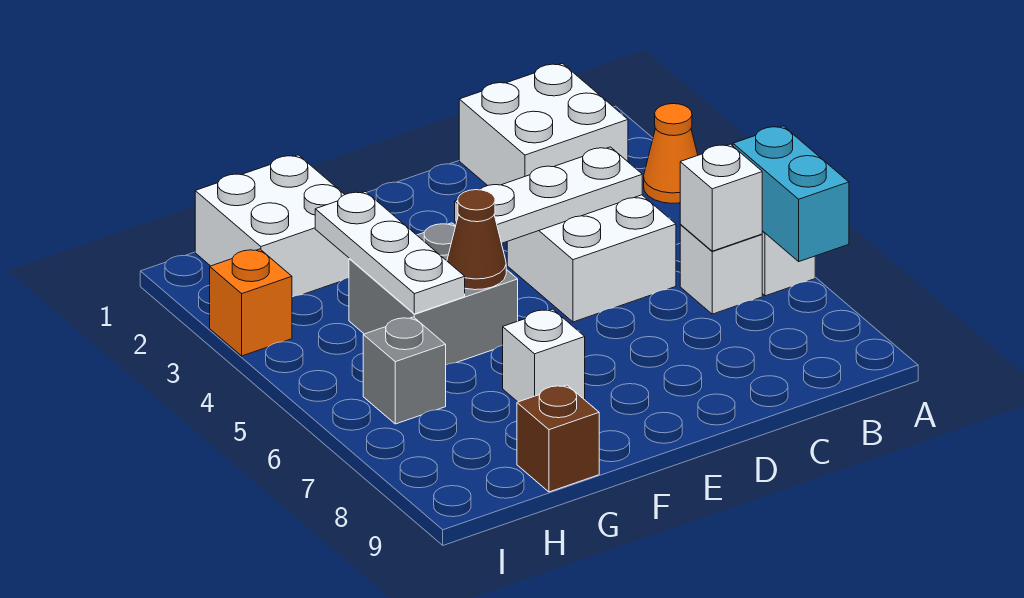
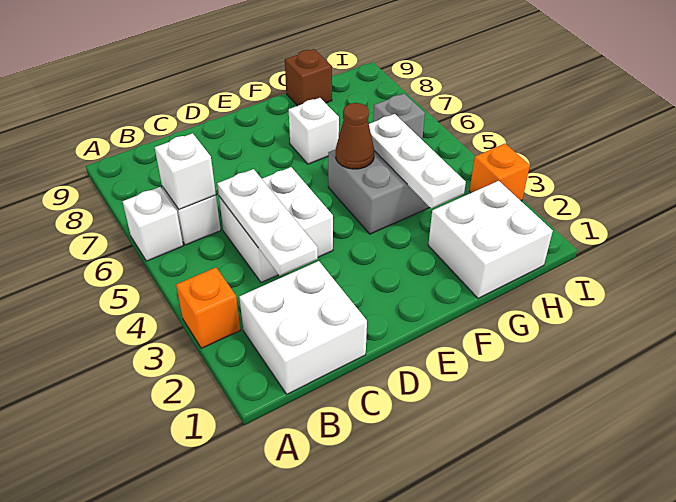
orange cone A3 level 1 -> orange brick A3 level 1
cyan brick A6:A7 level 2 -> none
white plate C4:E4 level 2 -> white plate C3:C5 level 2

